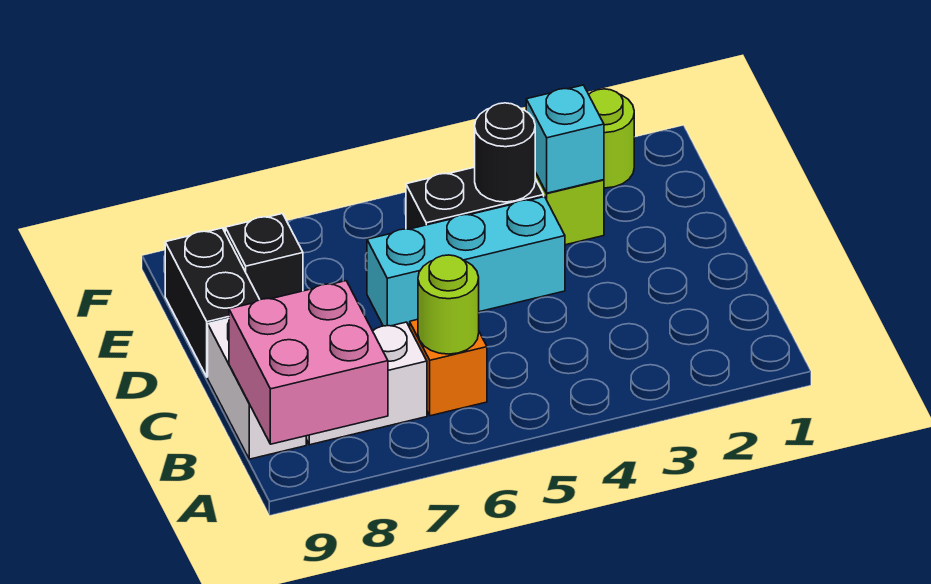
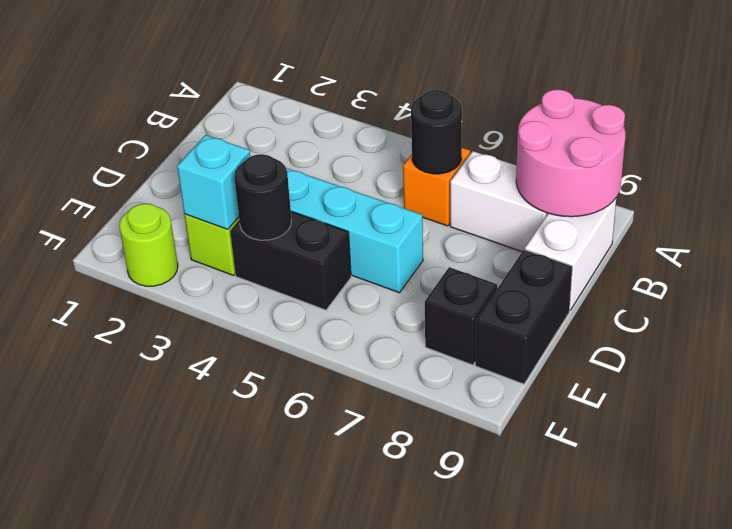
pink brick A8:B9 level 2 -> pink round brick A8:B9 level 2
lime round brick B6 level 2 -> black round brick B6 level 2

